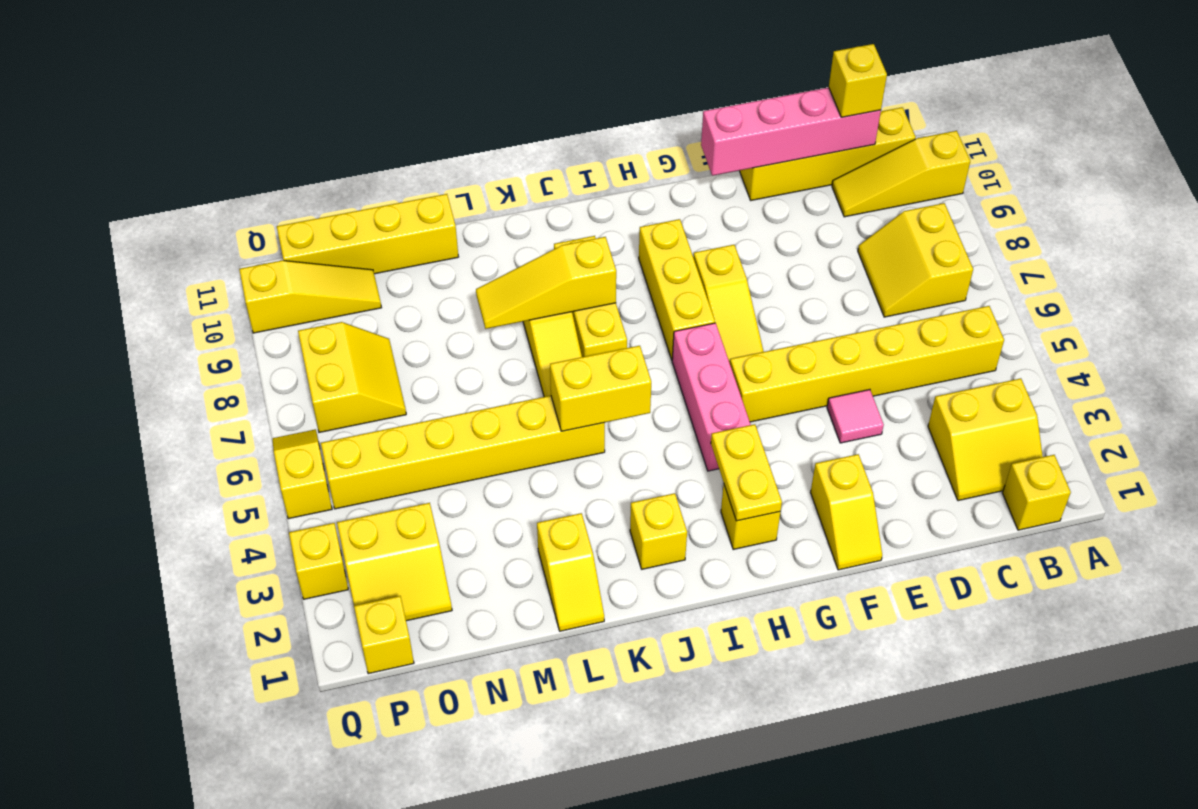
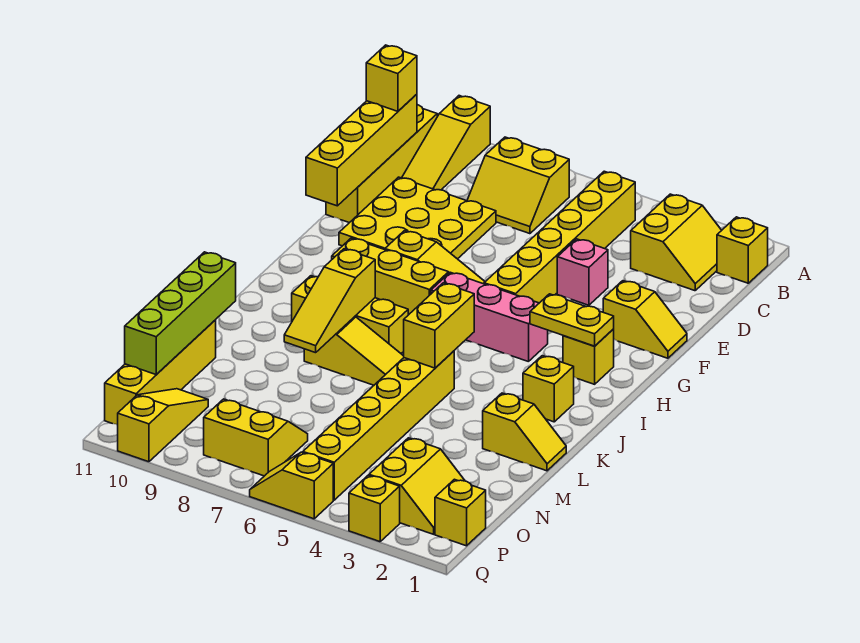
pink brick C11:F11 level 2 -> yellow brick C11:F11 level 2
none -> yellow plate D8:F10 level 1
pink tile E4 level 1 -> pink brick E4 level 1
none -> lime brick L11:O11 level 2

